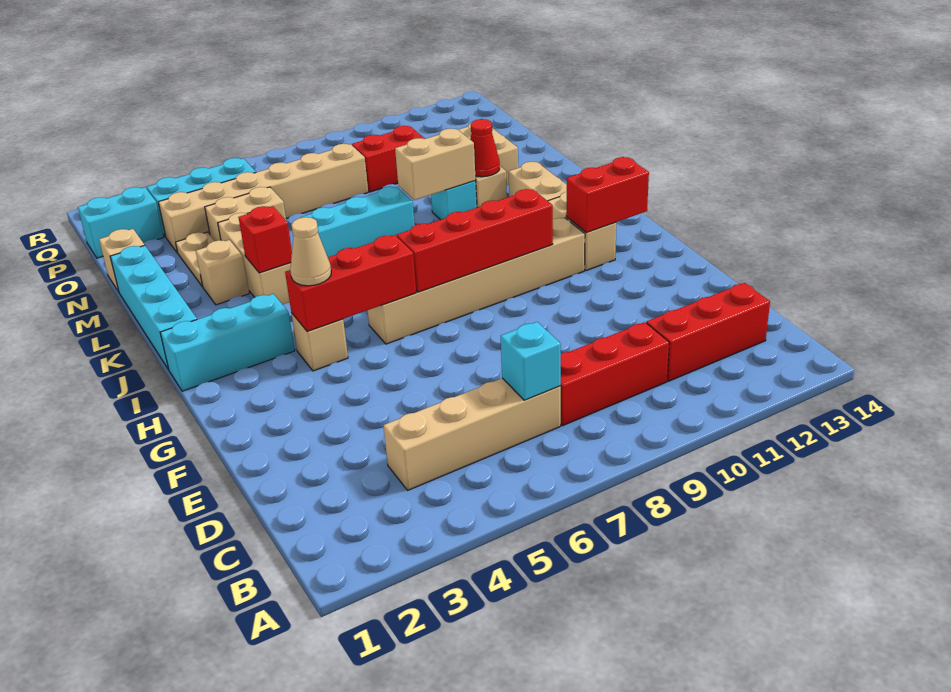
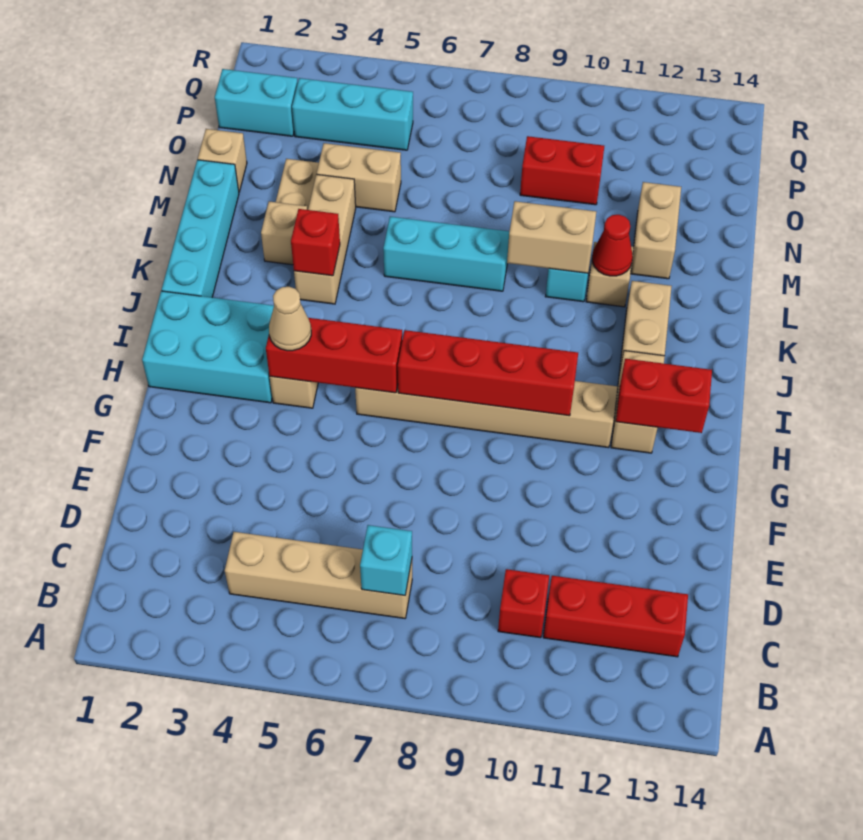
red brick C8:C10 level 1 -> red brick C10 level 1
cyan brick I1:I3 level 1 -> cyan brick H1:I3 level 1
tan brick O3:O8 level 1 -> none

